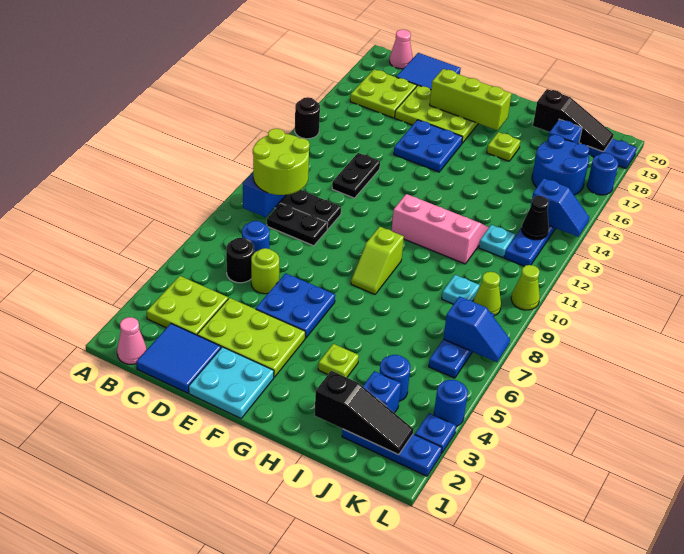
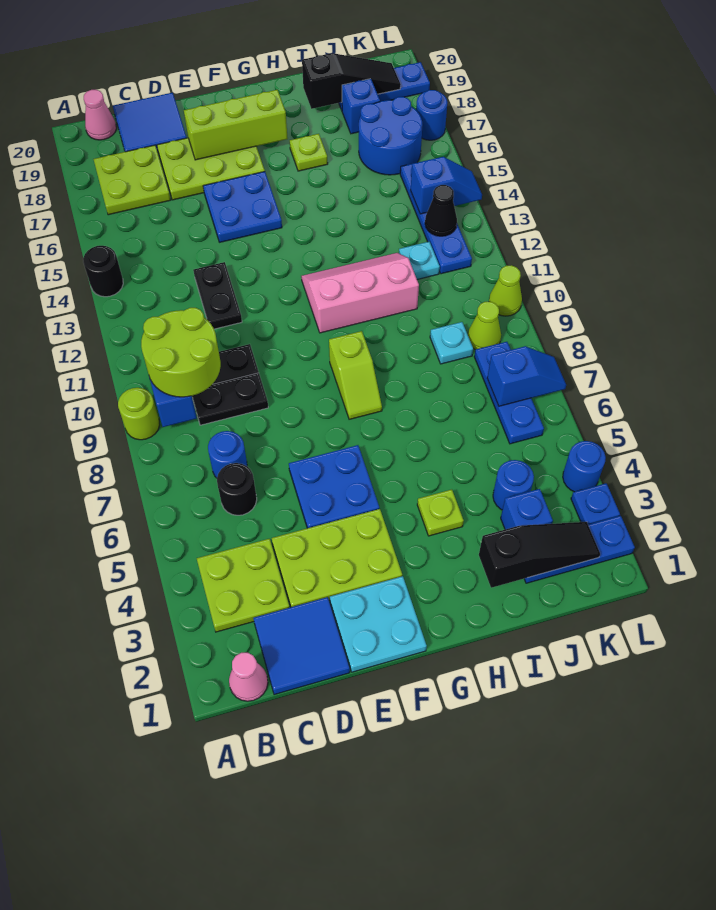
lime round brick D6 level 1 -> lime round brick A9 level 1

